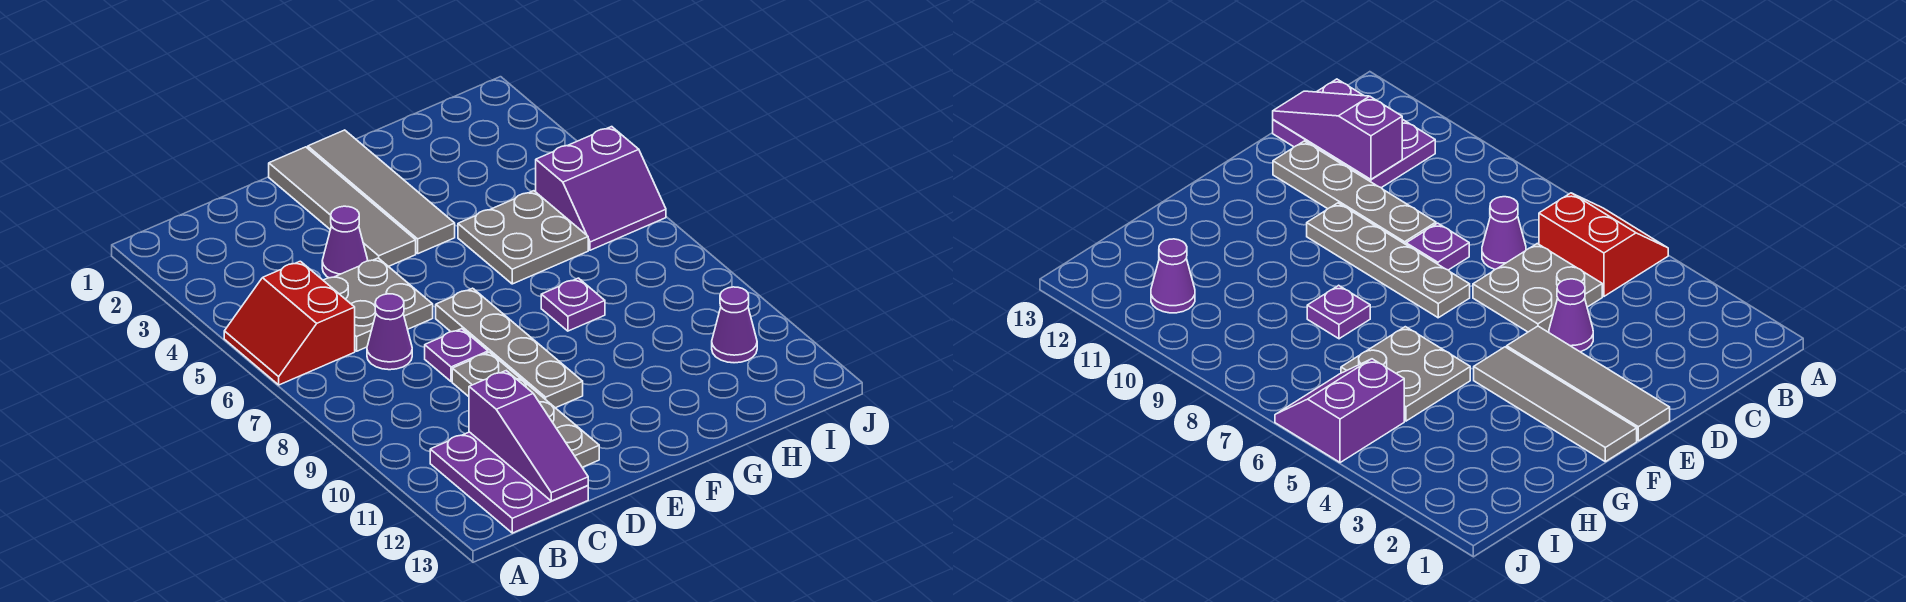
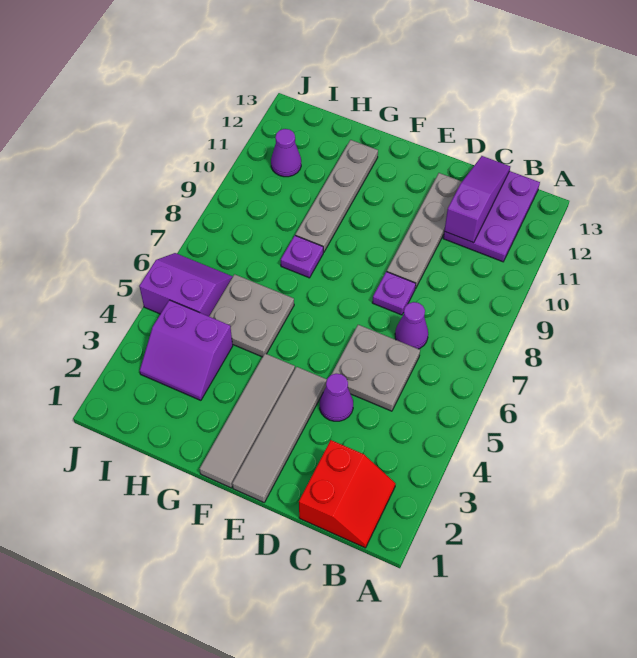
red slope A5:B6 level 1 top B -> red slope B1:C2 level 1 top C
grey plate E7:E10 level 1 -> grey plate G9:G12 level 1
none -> purple slope H3:I4 level 1 top 4

